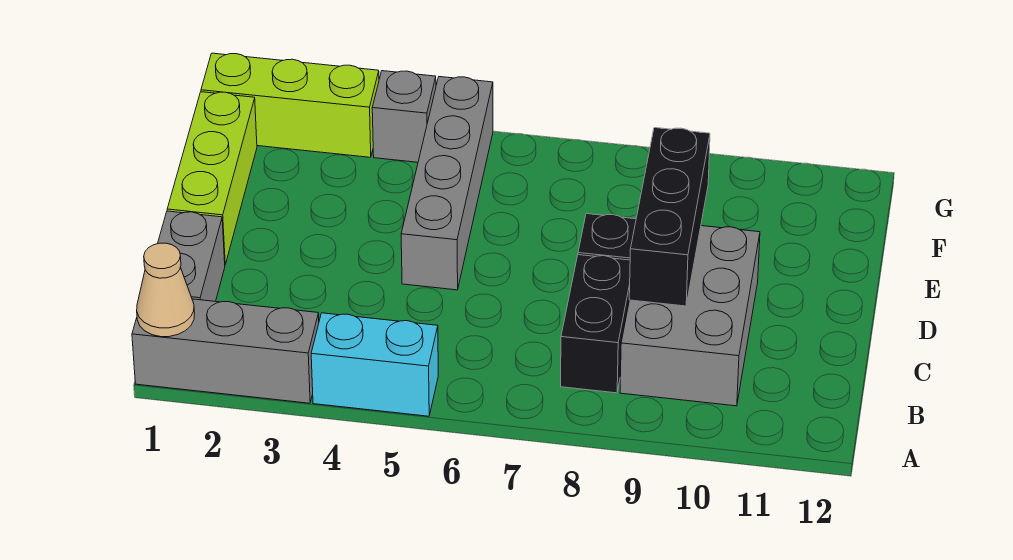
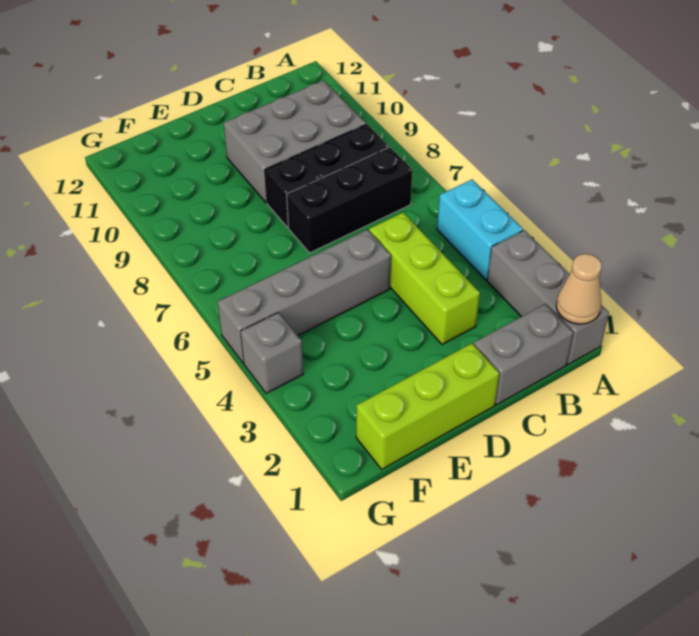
black brick C9:E9 level 2 -> black brick B7:D7 level 1
lime brick G1:G3 level 1 -> lime brick C3:C5 level 1

